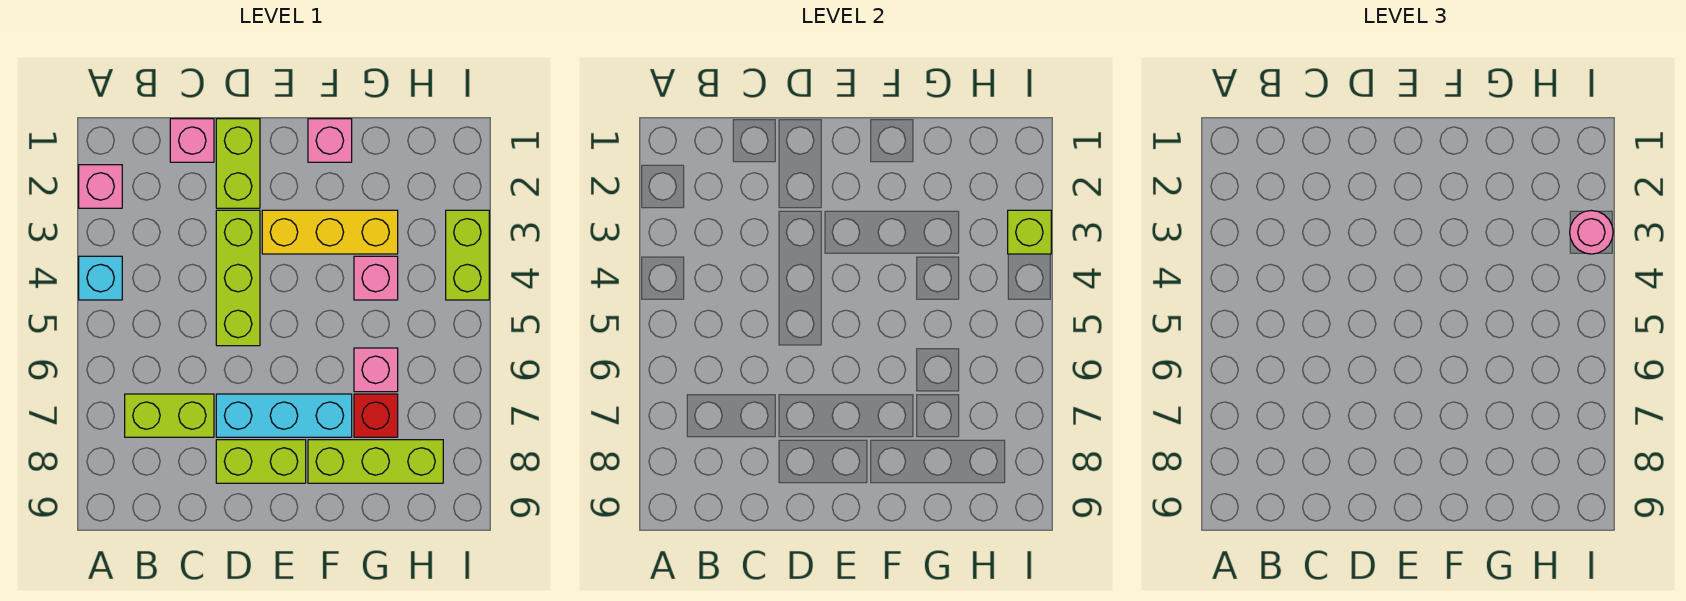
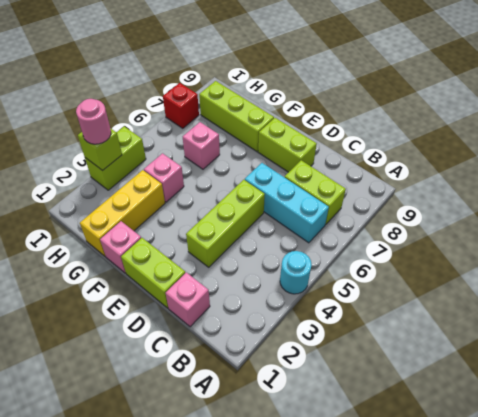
pink brick A2 level 1 -> none
cyan brick A4 level 1 -> cyan round brick A4 level 1
lime brick D1:D2 level 1 -> lime brick D1:E1 level 1
cyan brick D7:F7 level 1 -> cyan brick B6:D6 level 1
yellow brick E3:G3 level 1 -> yellow brick G1:G3 level 1
red brick G7 level 1 -> red brick I7 level 1

